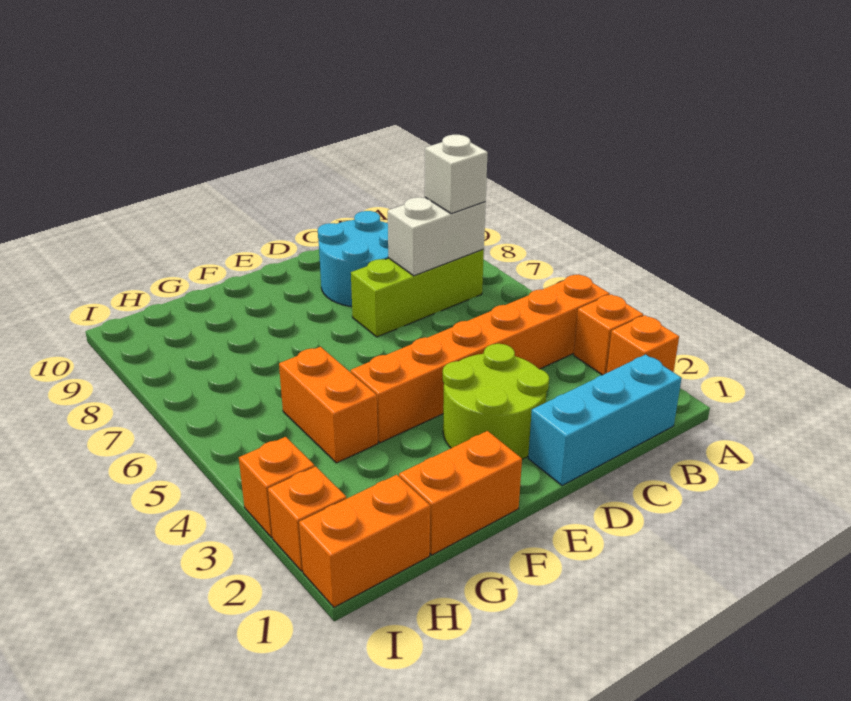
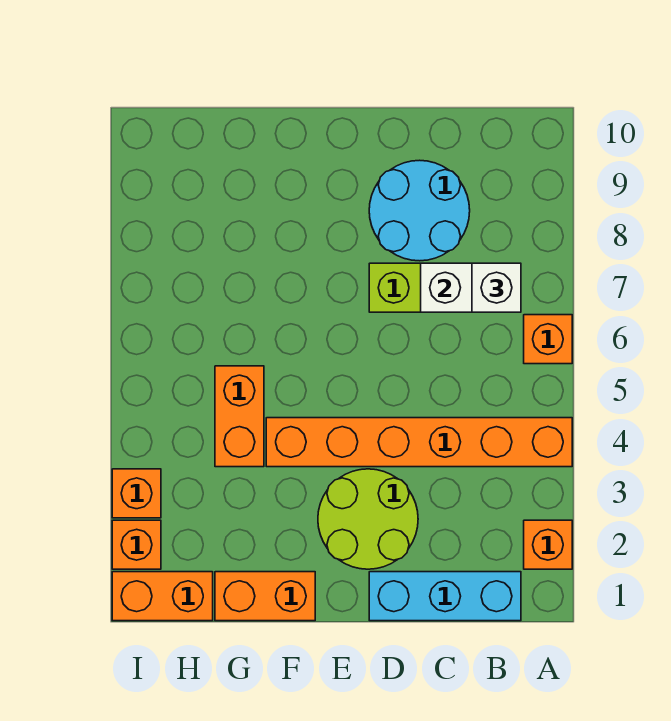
orange brick A3 level 1 -> orange brick A6 level 1

